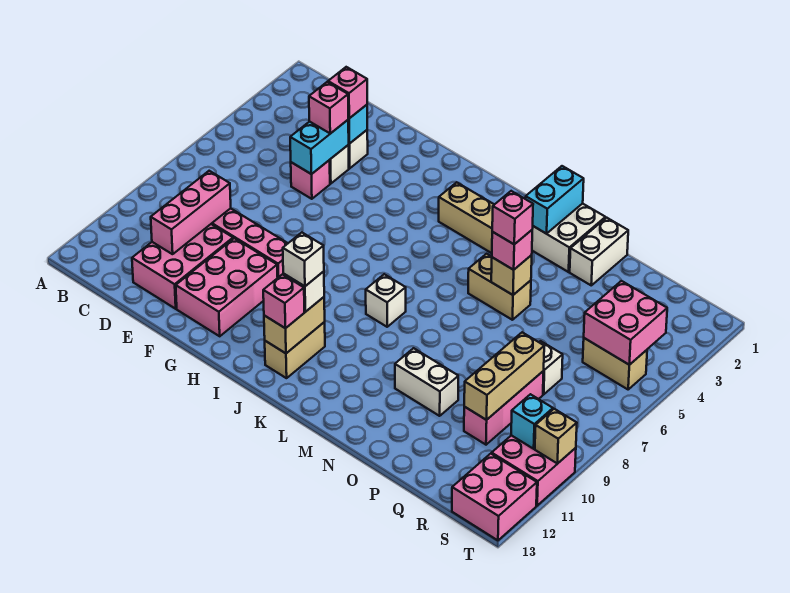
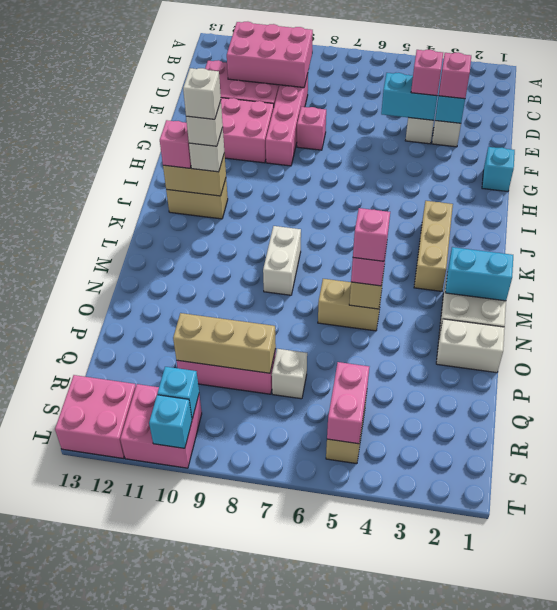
pink brick D9:D11 level 2 -> pink brick C9:D11 level 2
pink brick E5 level 1 -> pink brick F8 level 1
none -> cyan brick G1 level 1
white brick K8 level 1 -> white brick J11 level 5
tan brick M5:N5 level 1 -> tan brick N5:N6 level 1
white brick N10:O10 level 1 -> white brick L8:M8 level 1
pink brick R4:S5 level 2 -> pink brick R5:S5 level 2
tan brick T10 level 2 -> cyan brick T10 level 2

